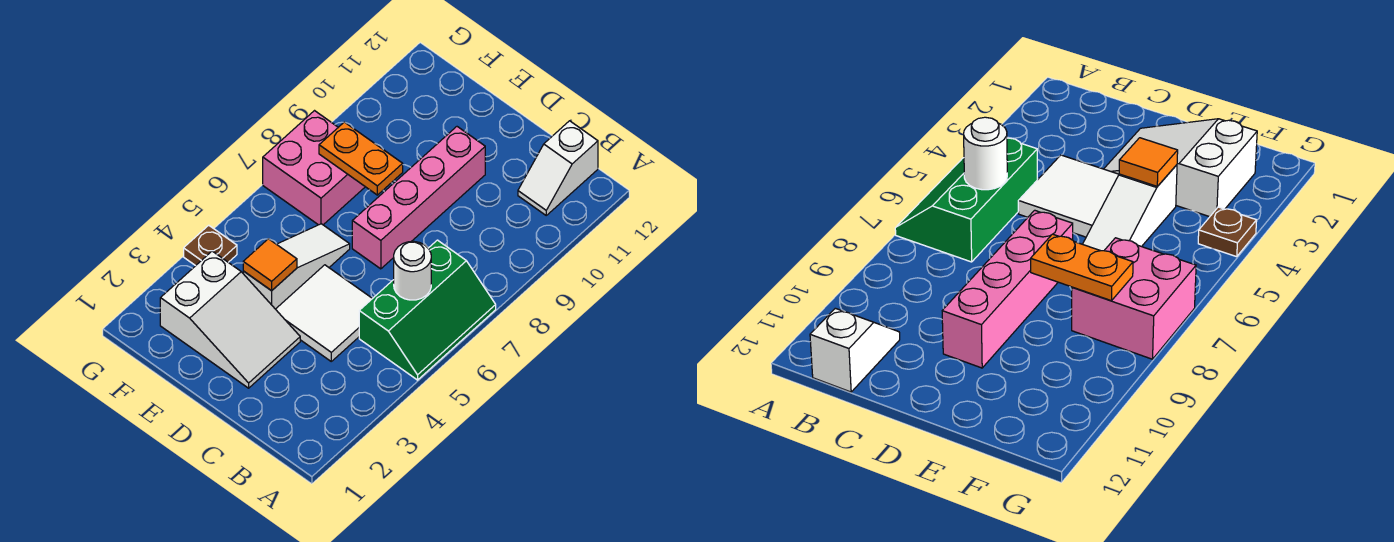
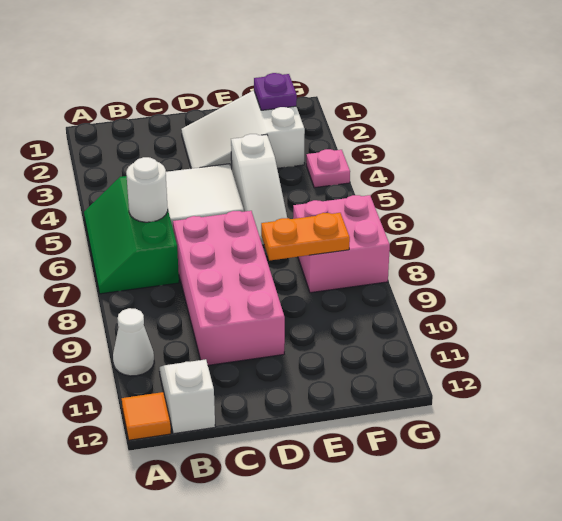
none -> white cone A10 level 1
pink brick D7:D10 level 1 -> pink brick C7:D10 level 1
orange tile E4 level 2 -> orange tile A12 level 1
none -> purple plate F2 level 2
brown plate G4 level 1 -> pink plate G4 level 1

